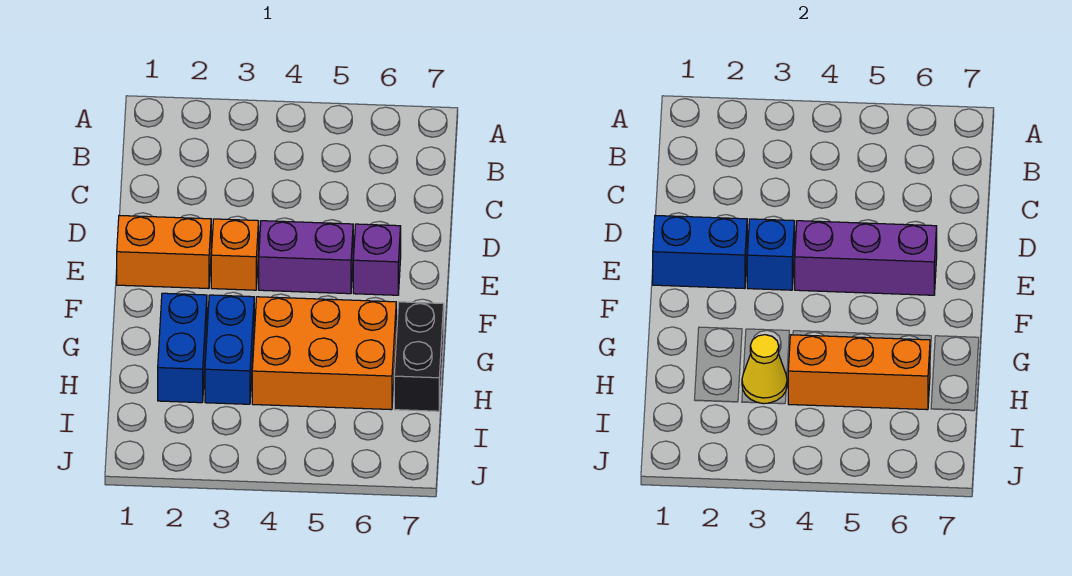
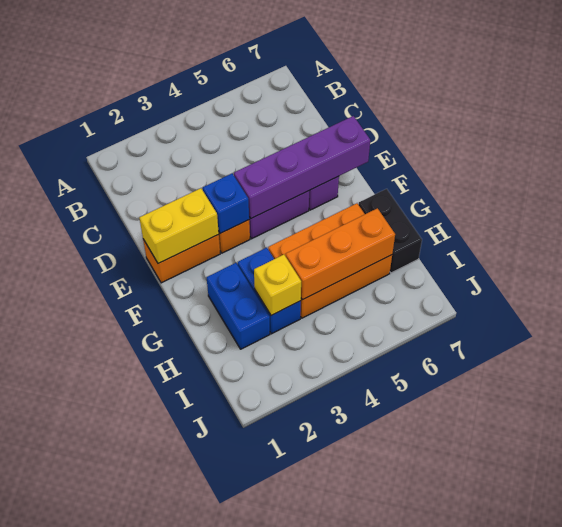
blue brick E1:E2 level 2 -> yellow brick E1:E2 level 2
purple brick E4:E6 level 2 -> purple brick E4:E7 level 2
yellow cone H3 level 2 -> yellow brick H3 level 2

